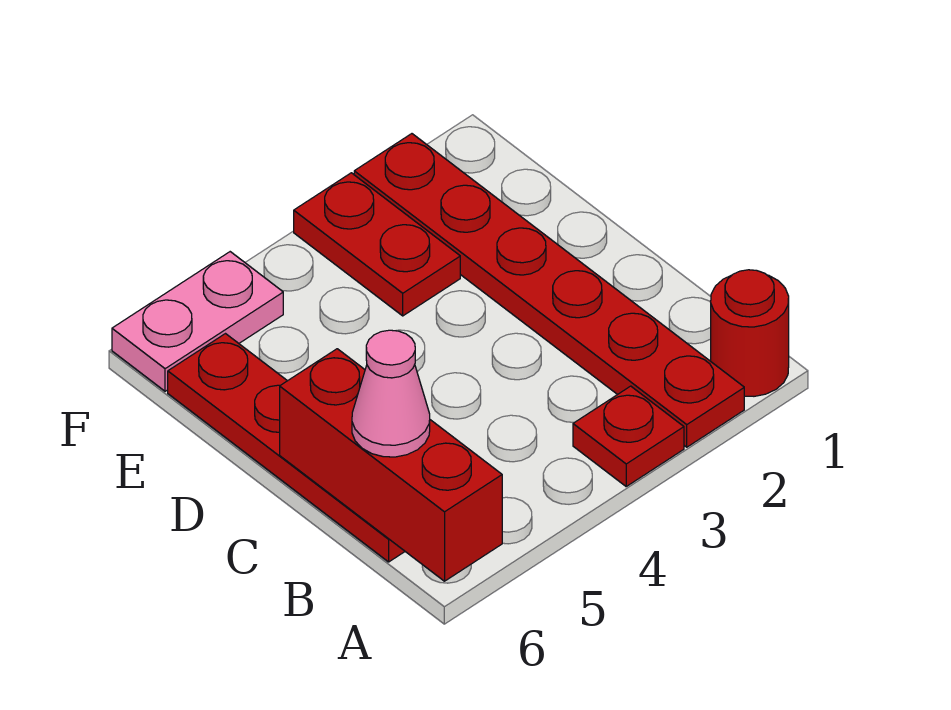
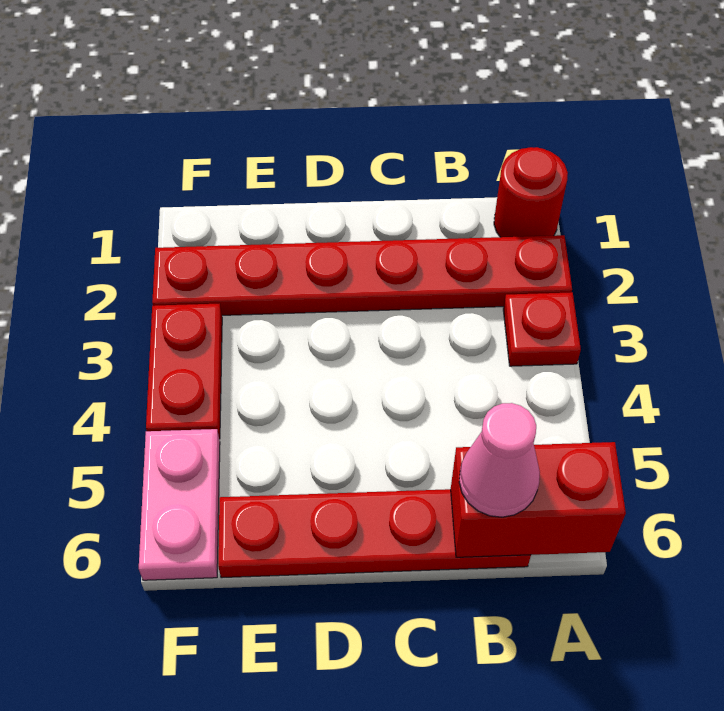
red brick A6:C6 level 2 -> red brick A6:B6 level 2
red plate E3:F3 level 1 -> red plate F3:F4 level 1

